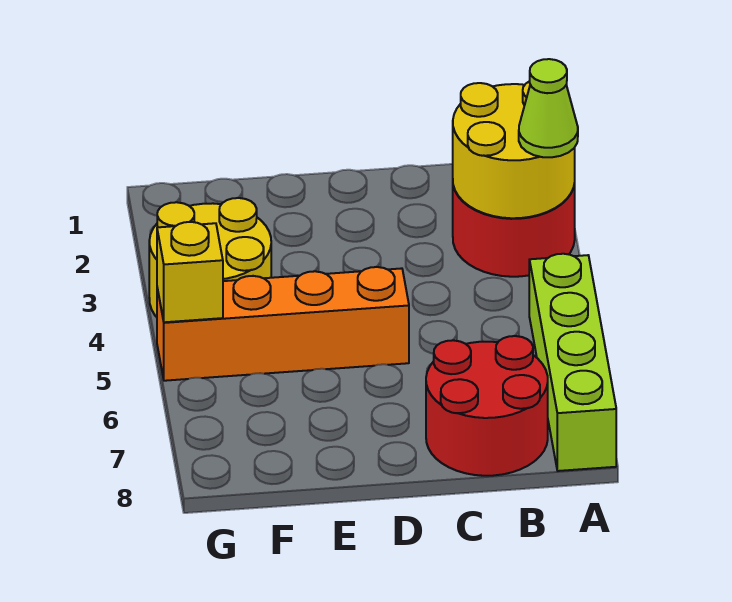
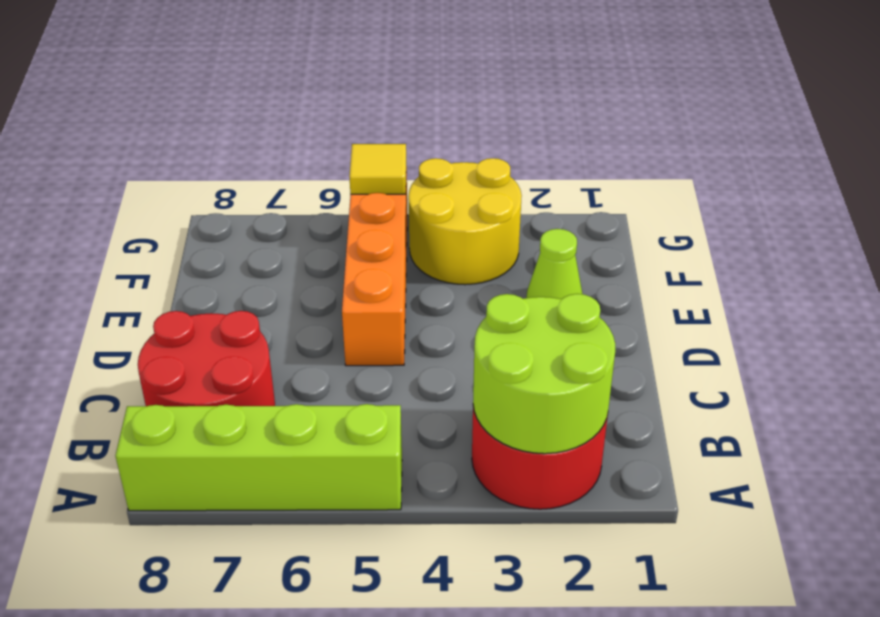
yellow round brick A2:B3 level 2 -> lime round brick A2:B3 level 2
lime cone A3 level 3 -> lime cone E2 level 1
yellow brick G5 level 2 -> yellow tile G5 level 2

